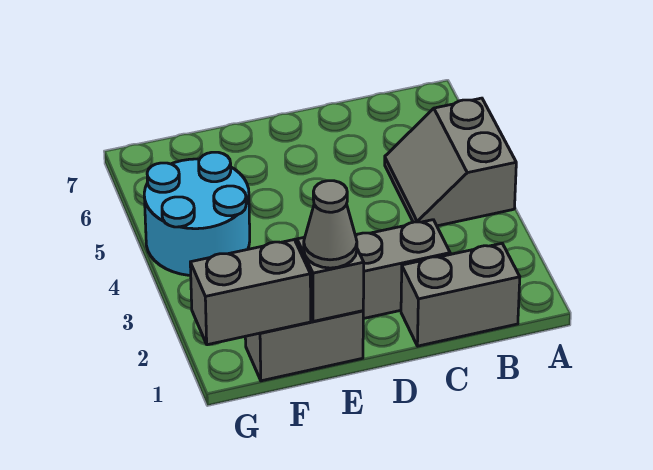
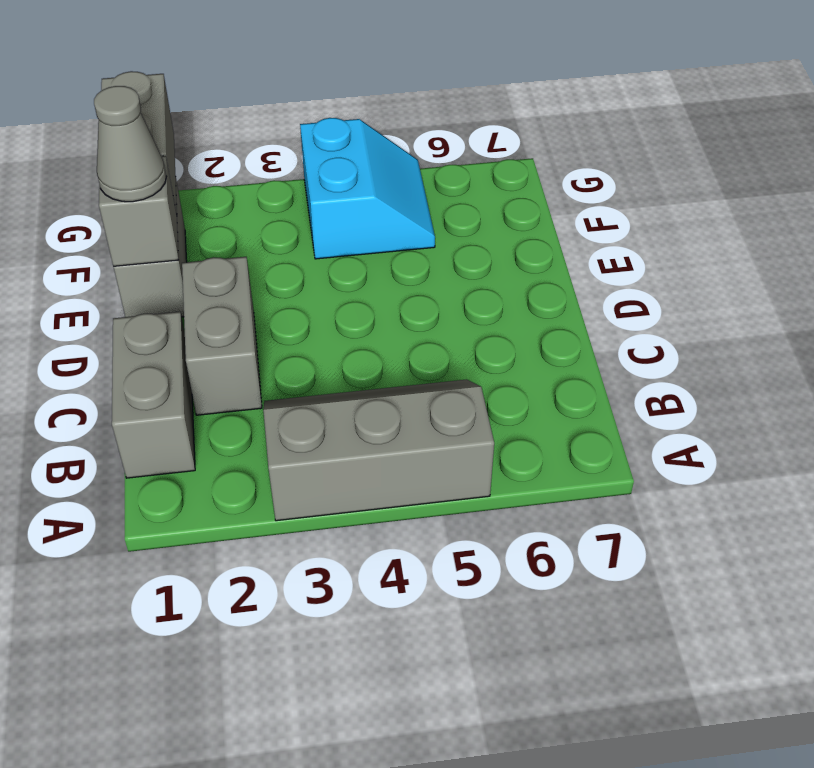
grey slope A4:B5 level 1 top A -> grey slope A3:B5 level 1 top A
cyan round brick F4:G5 level 1 -> cyan slope F4:G5 level 1 top 4

